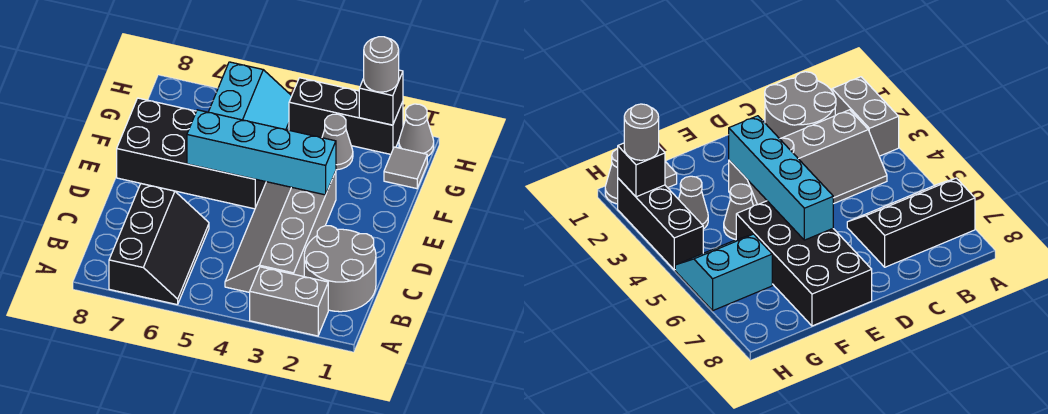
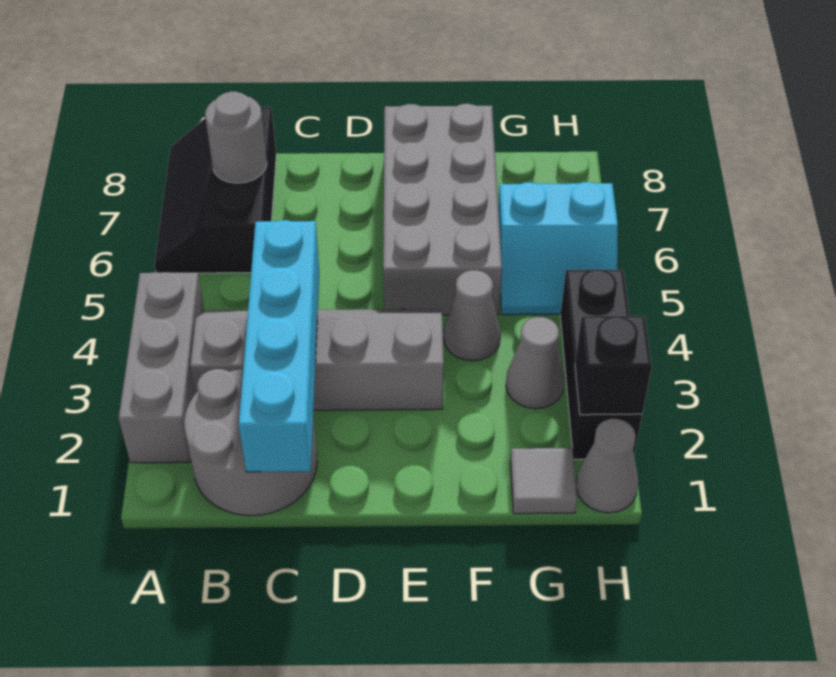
grey brick A2:A3 level 1 -> grey brick A2:A4 level 1
black slope A6:C7 level 1 top 7 -> black slope A6:B8 level 1 top B
cyan brick E3:E6 level 2 -> cyan brick C1:C4 level 2
black brick E5:F8 level 1 -> grey brick E5:F8 level 1
grey round brick H2 level 3 -> grey round brick B7 level 2

